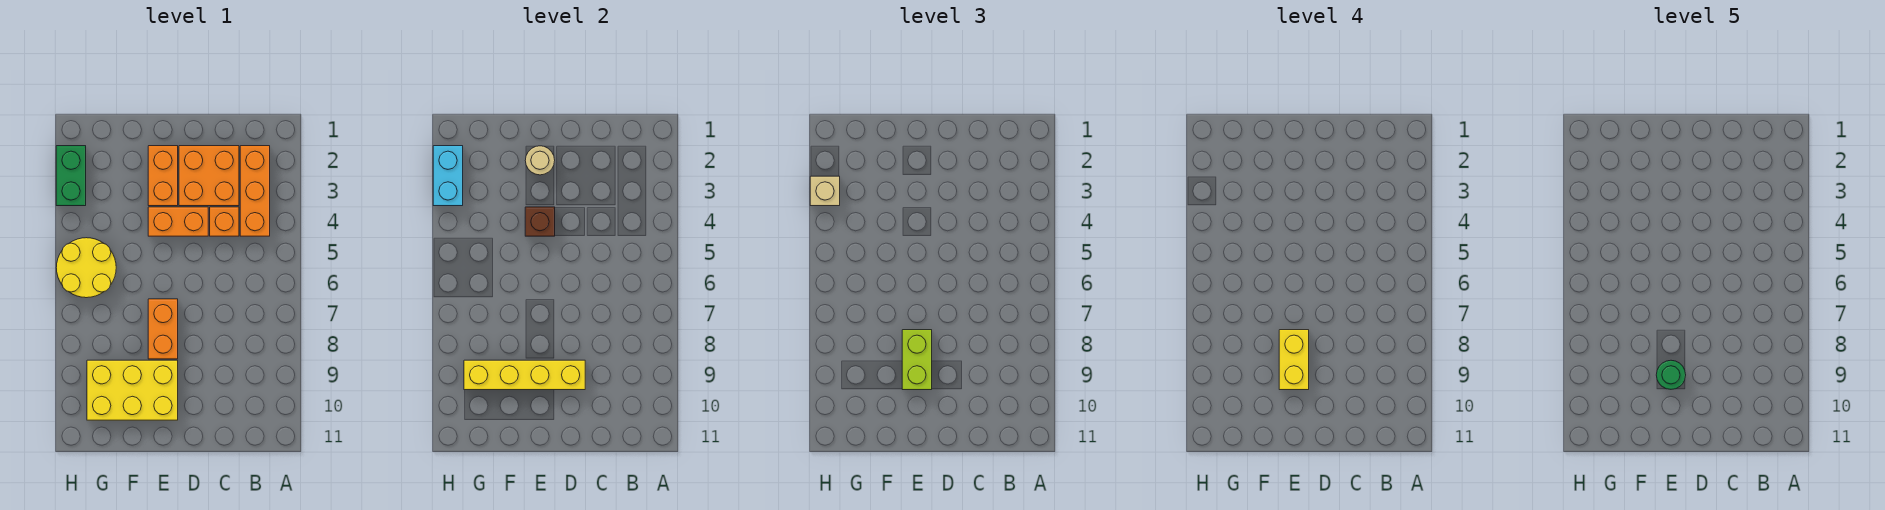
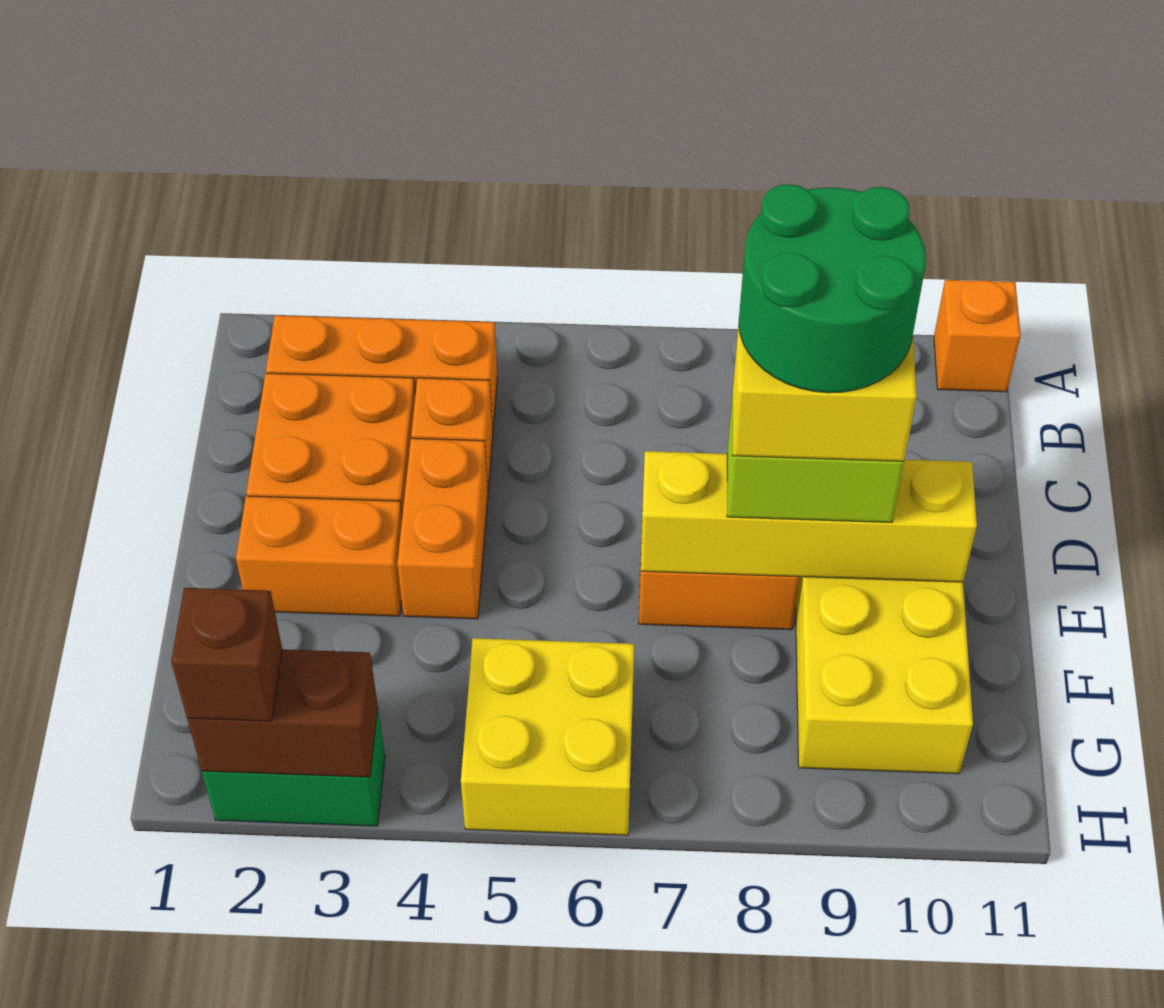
none -> orange brick A11 level 1
yellow brick D9:G9 level 2 -> yellow brick E7:E10 level 2
tan round brick E2 level 2 -> none
brown brick E4 level 2 -> brown brick H2 level 3
green round brick E9 level 5 -> green round brick D8:E9 level 5
yellow round brick G5:H6 level 1 -> yellow brick G5:H6 level 1
cyan brick H2:H3 level 2 -> brown brick H2:H3 level 2
tan brick H3 level 3 -> none

